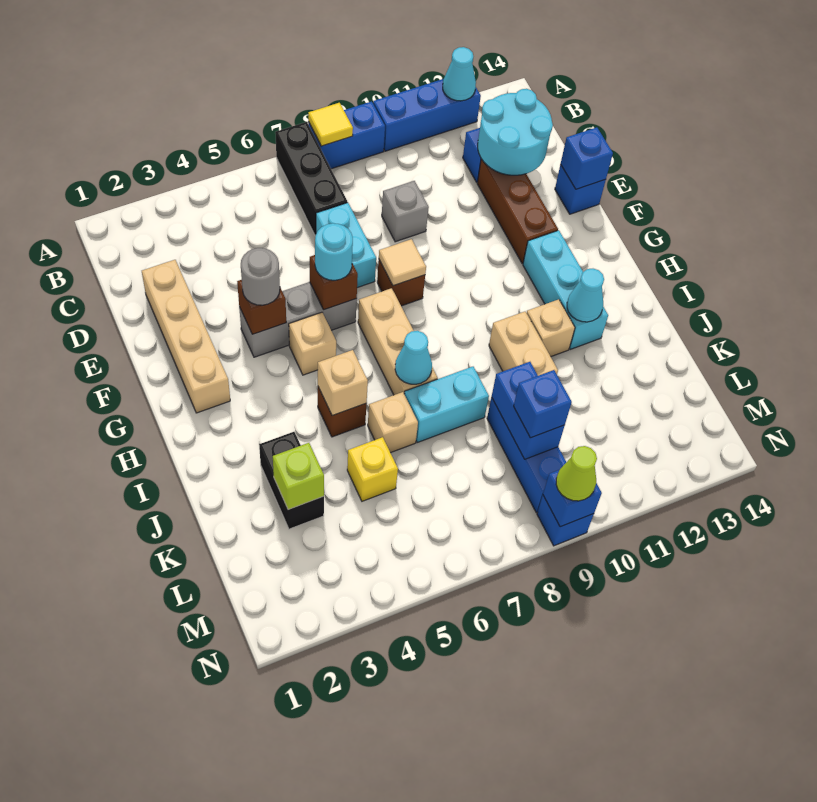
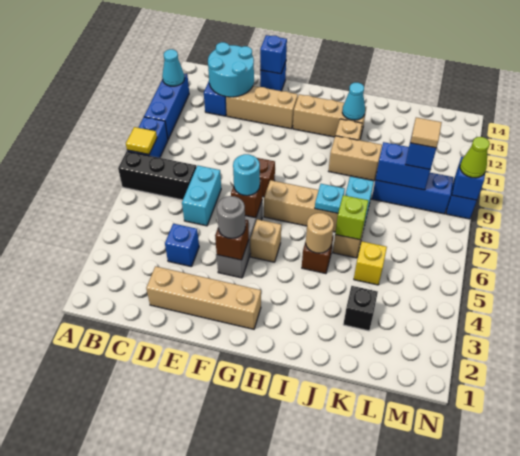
none -> blue brick D4 level 1
cyan brick D7:E7 level 1 -> cyan brick D6:D7 level 1
grey brick D9 level 1 -> none
brown brick D12:F12 level 1 -> tan brick D12:F12 level 1
tan tile F8 level 2 -> tan tile L9 level 4
cyan brick G12:I12 level 1 -> tan brick G12:I12 level 1
tan brick I5 level 2 -> tan round brick I5 level 2
cyan cone I7 level 2 -> cyan plate I7 level 2
black brick J3:K3 level 1 -> black brick K3 level 1
lime brick K3 level 2 -> lime brick J6 level 2

